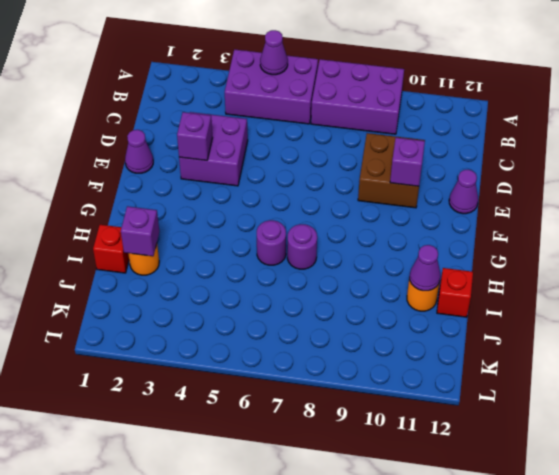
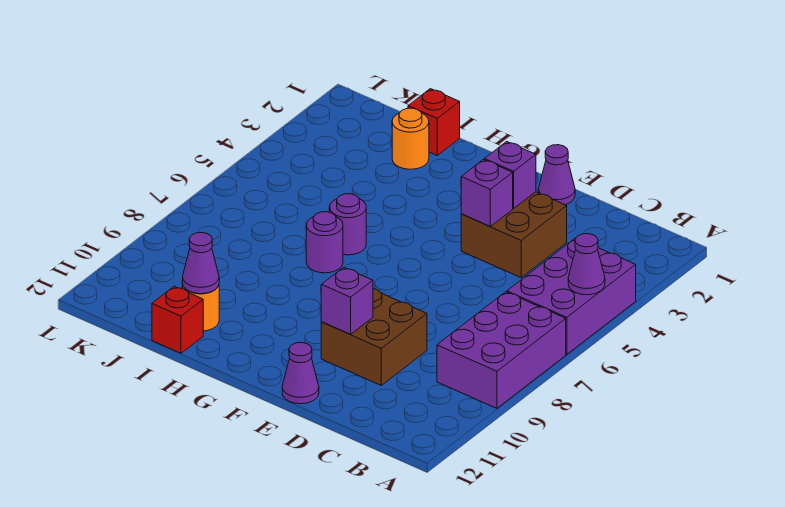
purple brick D3:E4 level 1 -> brown brick D3:E4 level 1
purple brick I2 level 2 -> purple brick E4 level 2

